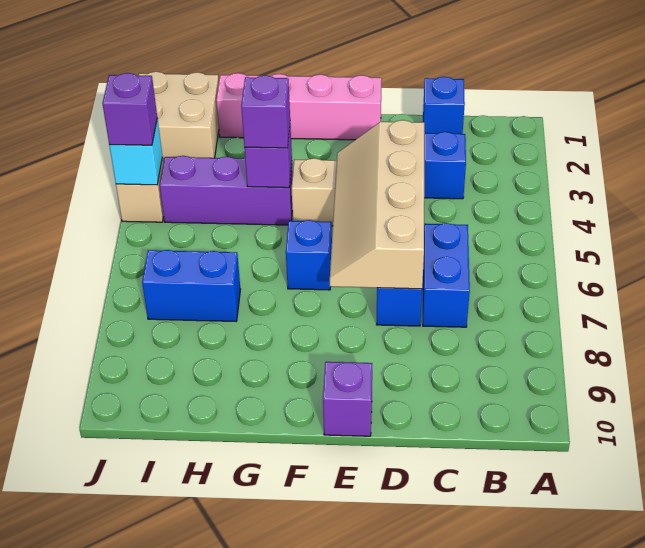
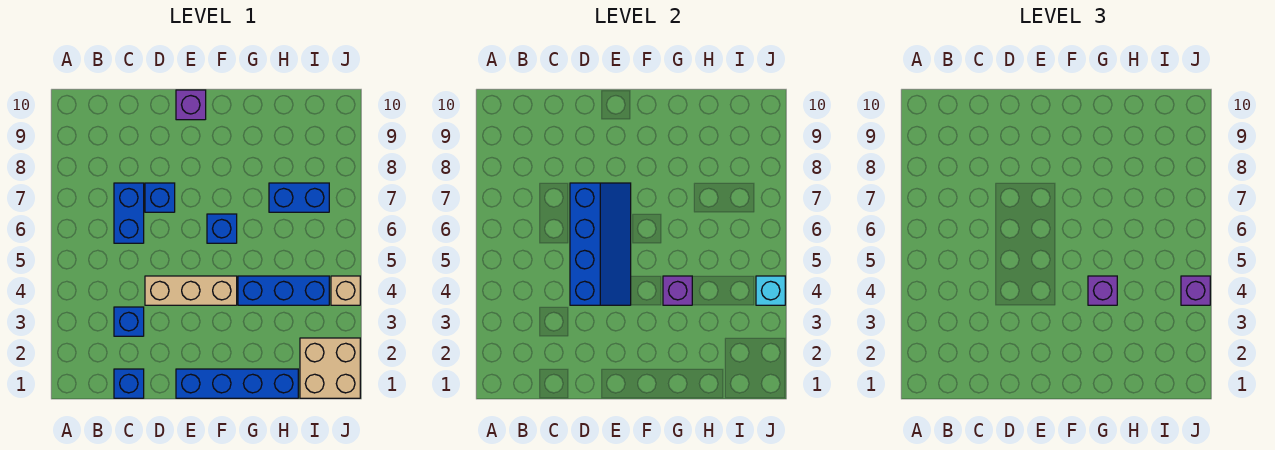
tan slope D4:E7 level 2 top D -> blue slope D4:E7 level 2 top D
pink brick E1:H1 level 1 -> blue brick E1:H1 level 1
purple brick G4:I4 level 1 -> blue brick G4:I4 level 1

